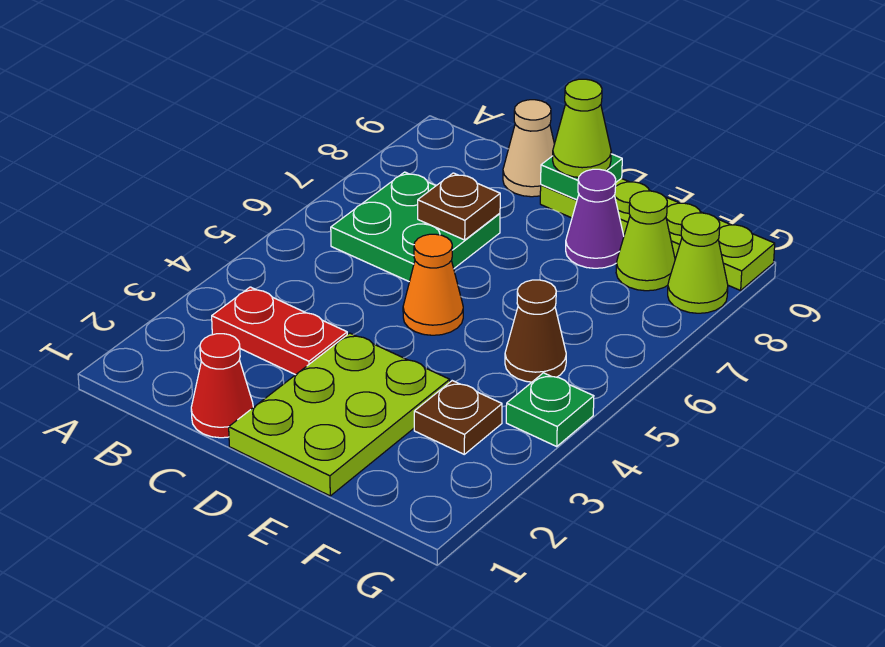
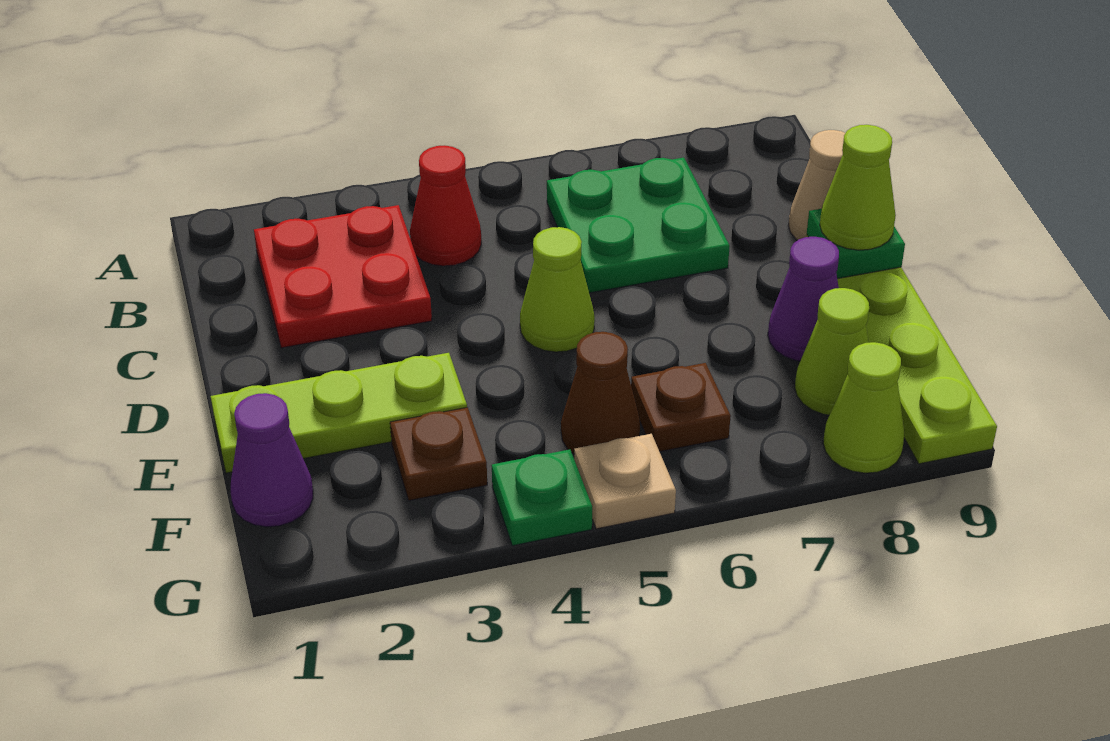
red plate B3:C3 level 1 -> red plate B2:C3 level 1
red cone C1 level 1 -> red cone B4 level 1
brown plate C7 level 2 -> brown plate F6 level 1
lime plate D1:E3 level 1 -> lime plate E1:E3 level 1
orange cone D5 level 1 -> lime cone D5 level 1
none -> purple cone F1 level 1
none -> tan plate G5 level 1

